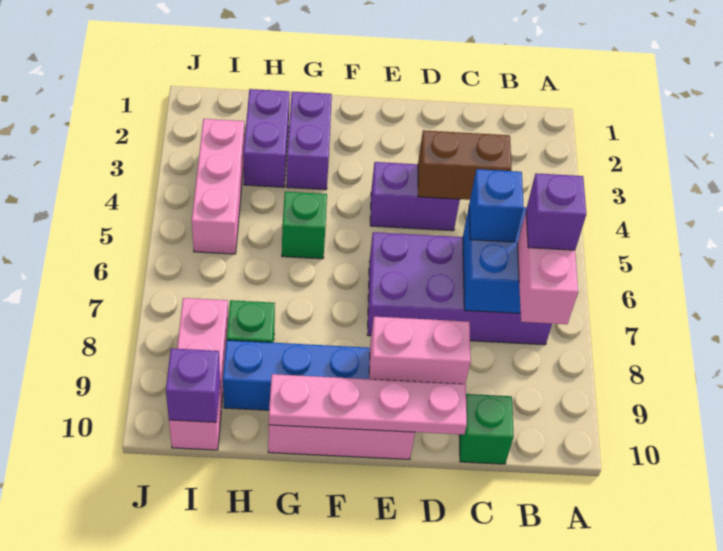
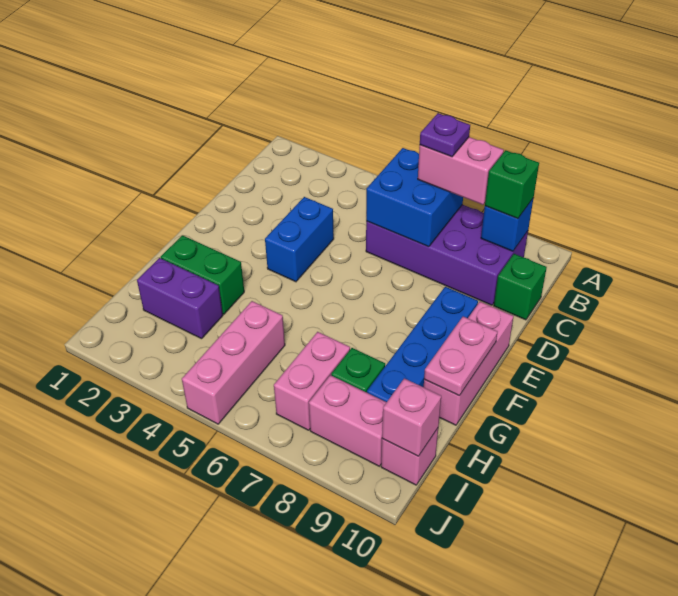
purple brick B6:E7 level 1 -> purple brick B6:C9 level 1
purple brick B7 level 4 -> purple plate B7 level 4
brown brick C4:D4 level 2 -> none
blue brick C6 level 3 -> blue brick B9 level 2
purple brick D4:E4 level 1 -> blue brick D4:E4 level 1
pink brick D9:E9 level 2 -> pink brick H7:I7 level 1
pink plate D10:G10 level 2 -> pink plate F10:G10 level 2
purple brick G2:G3 level 1 -> green brick G2:G3 level 1
green brick G5 level 1 -> green brick B9 level 3
pink brick I3:I5 level 1 -> pink brick H5:J5 level 1
purple brick I10 level 2 -> pink brick I10 level 2

